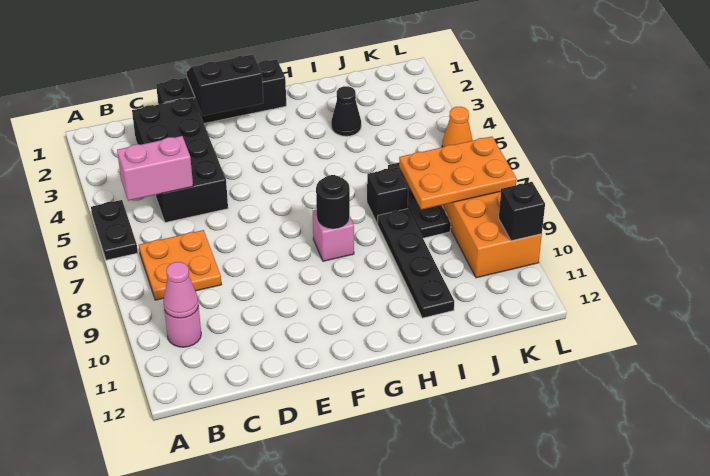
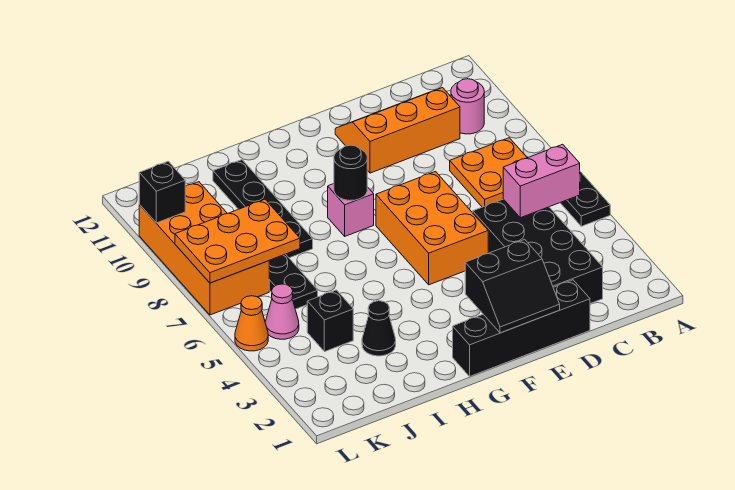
pink cone B10 level 2 -> pink cone K5 level 1
none -> orange slope C10:E11 level 1 top 10
none -> orange brick E5:F7 level 1
black brick I7 level 1 -> black brick J4 level 1

